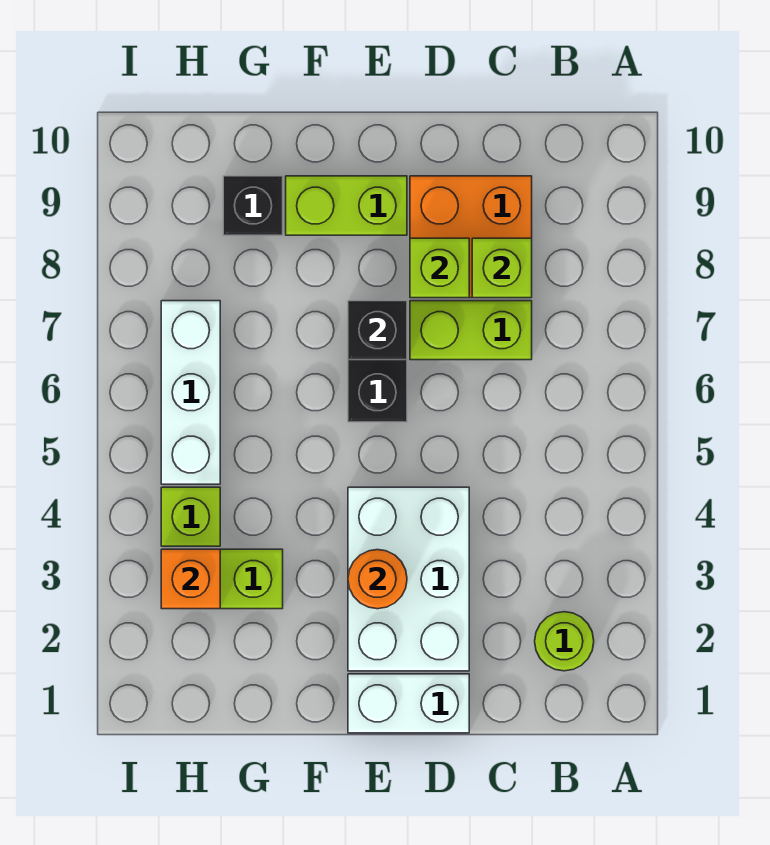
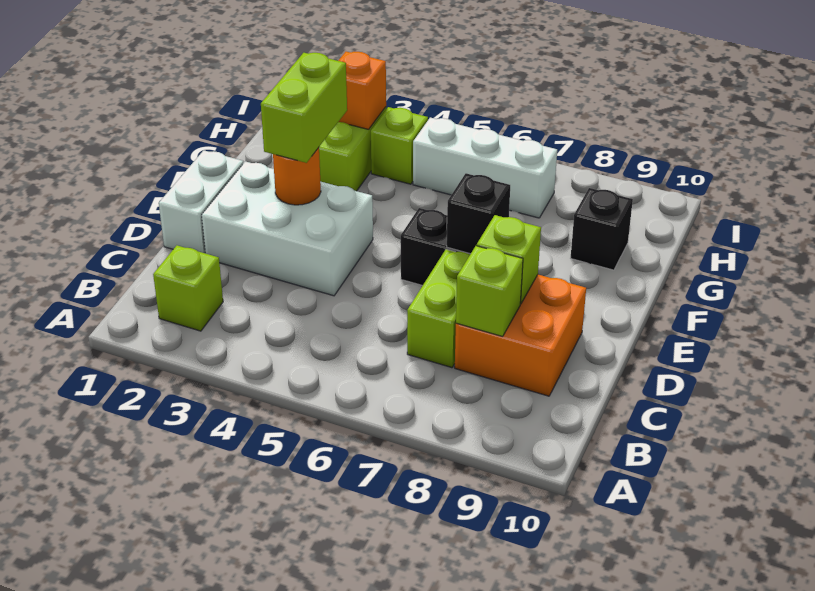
lime round brick B2 level 1 -> lime brick B2 level 1
lime brick E9:F9 level 1 -> lime brick E3:F3 level 3

